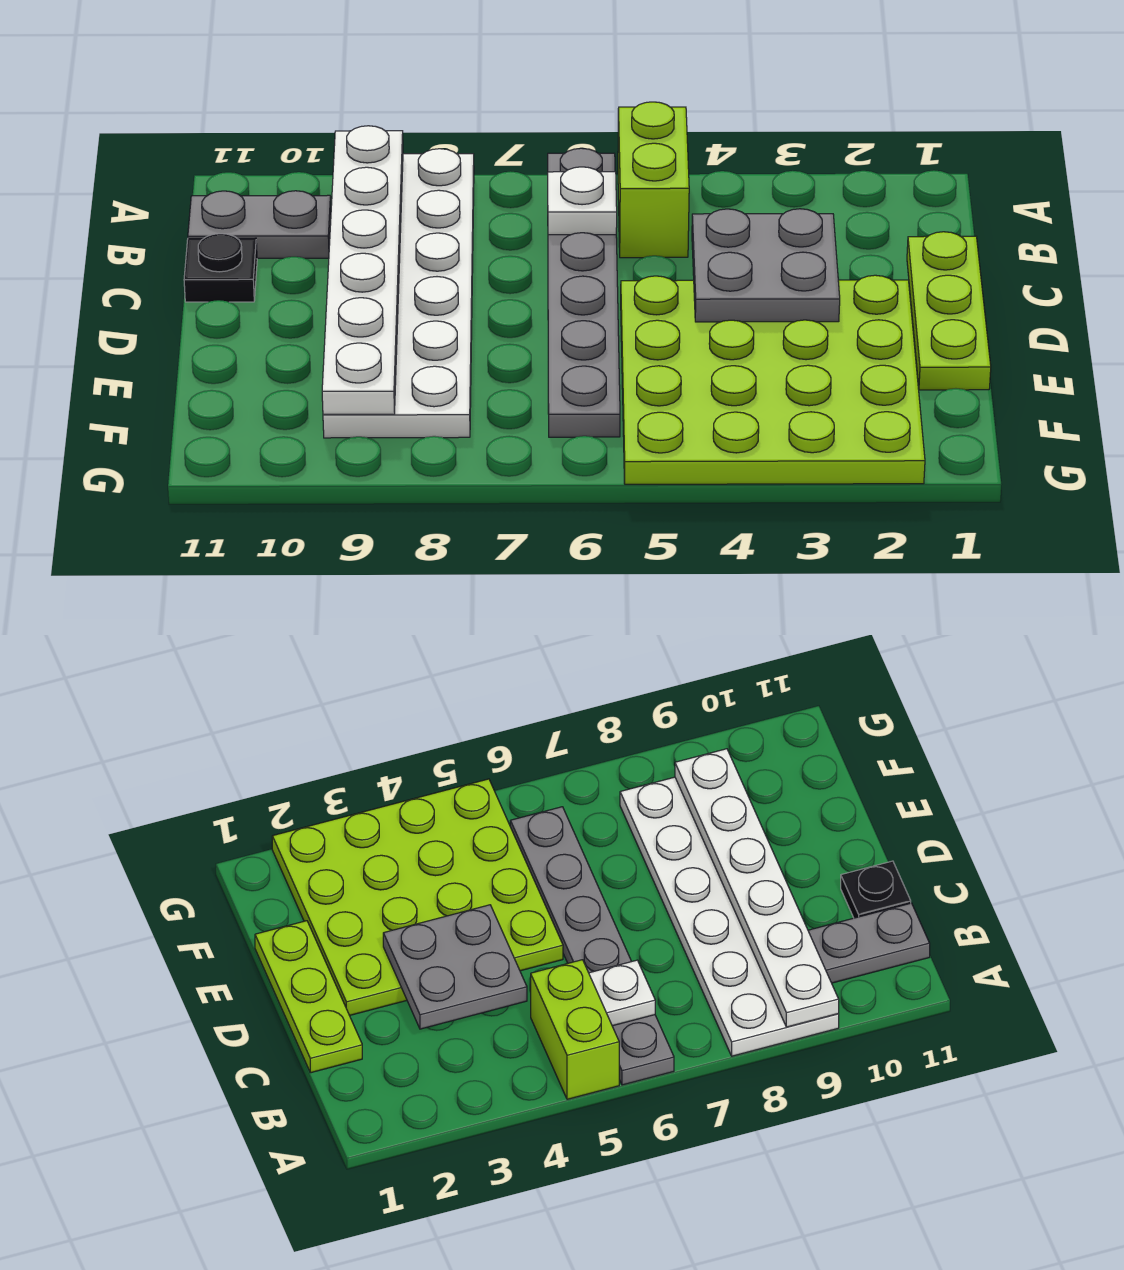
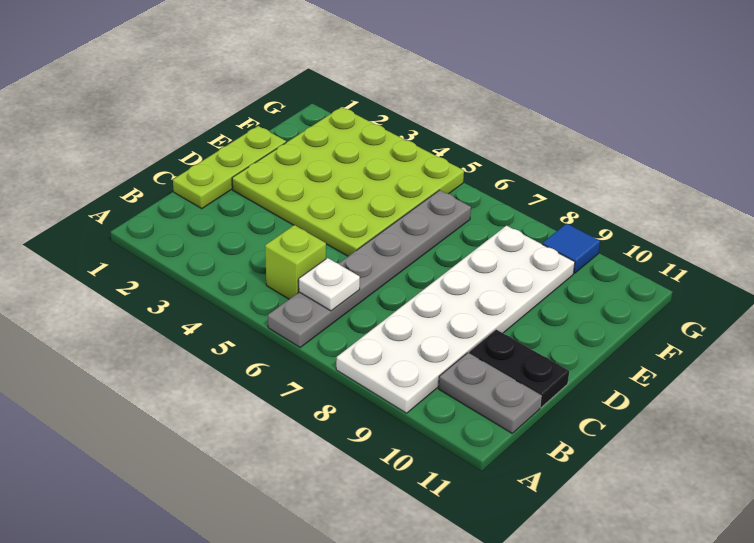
lime brick A5:B5 level 1 -> lime brick B5 level 1
white plate A9:F9 level 2 -> none
grey plate C3:D4 level 2 -> none
black plate C11 level 1 -> black plate C10:C11 level 1
none -> blue tile G9 level 1

